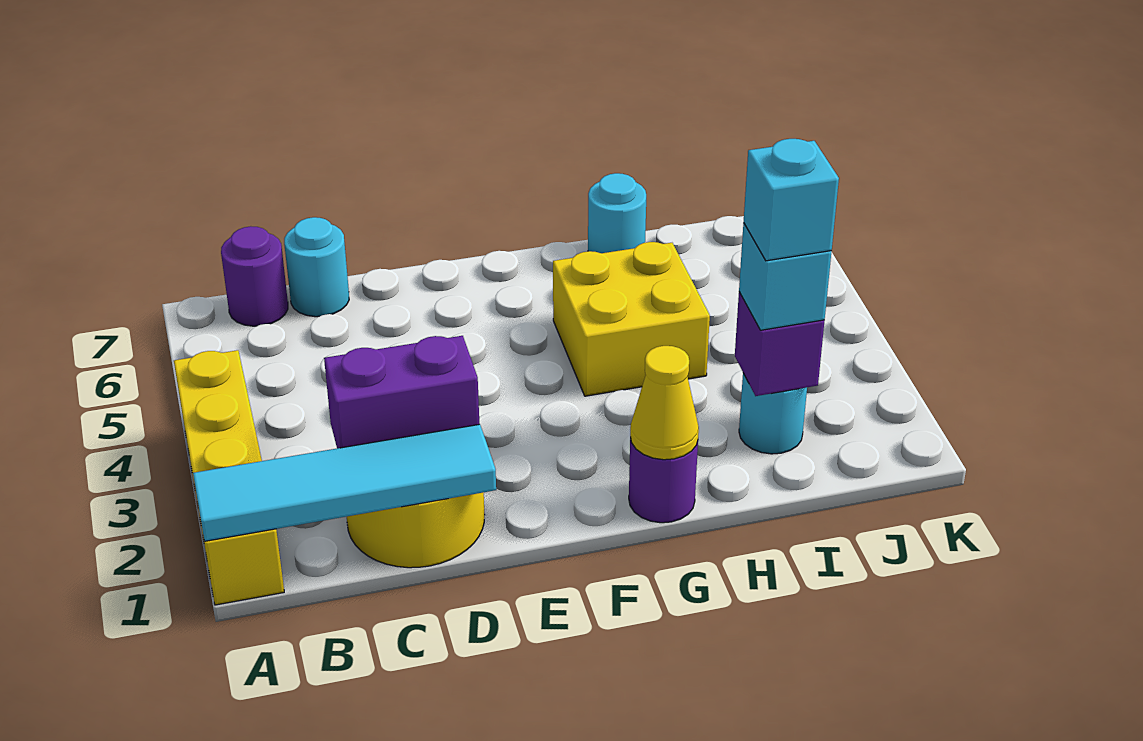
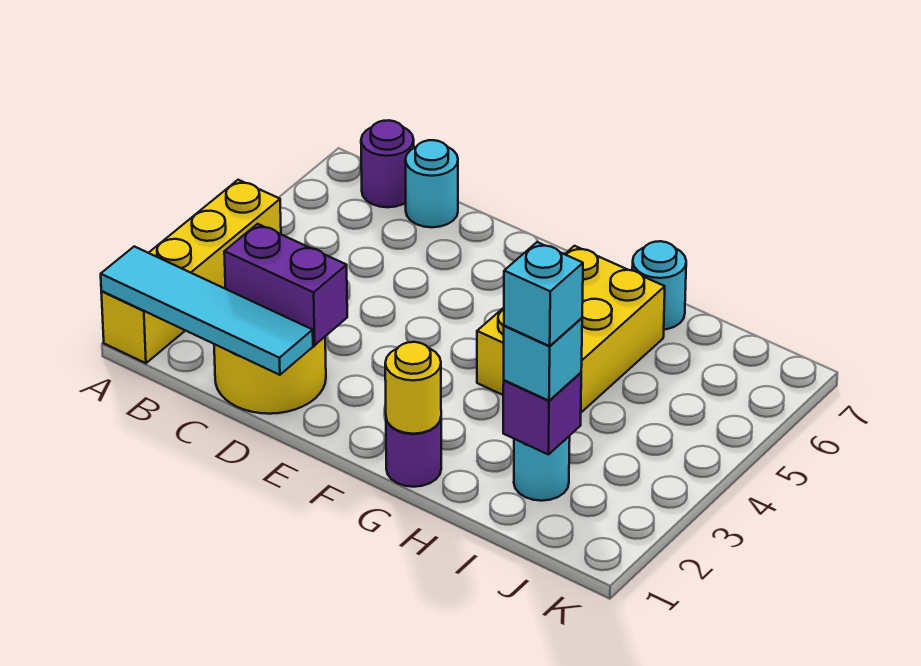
yellow cone G1 level 2 -> yellow round brick G1 level 2
yellow brick G4:H5 level 1 -> yellow brick G4:H6 level 1

